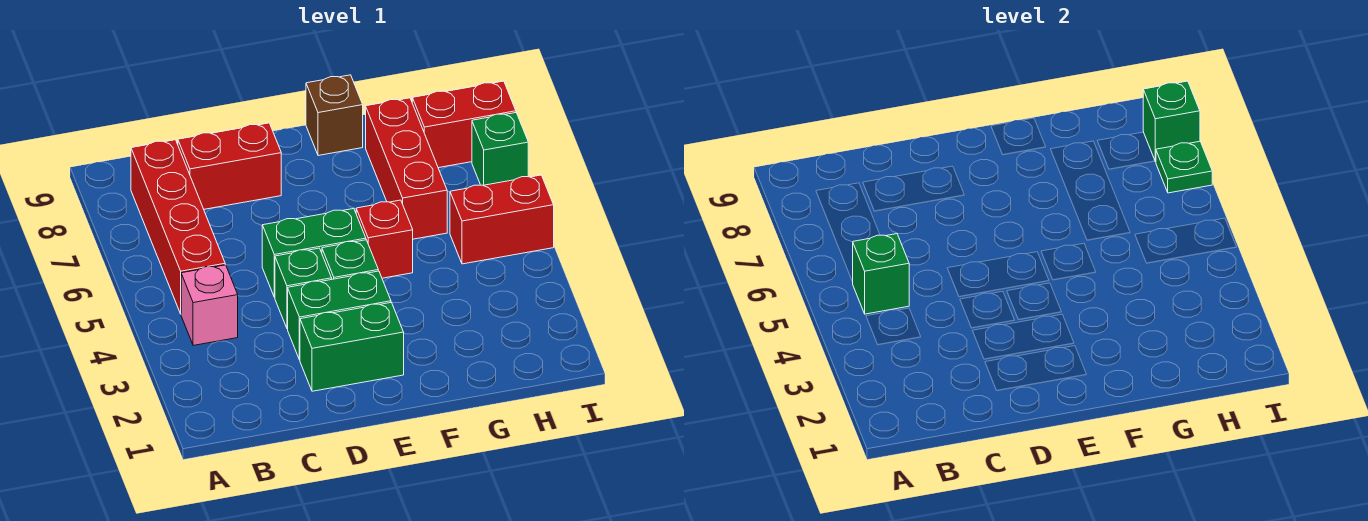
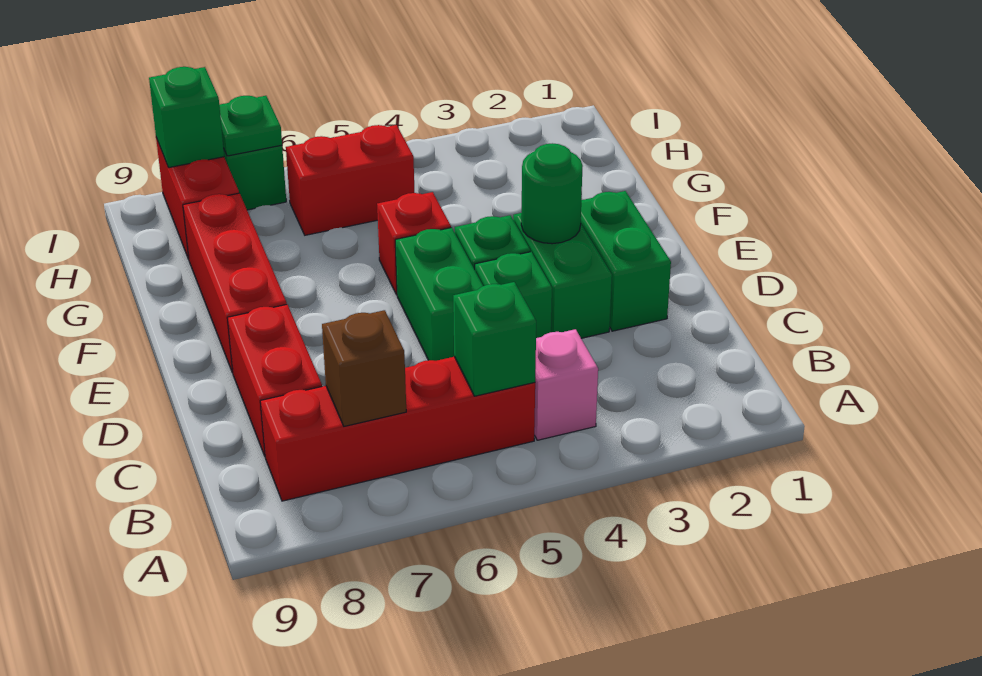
none -> green round brick E3 level 2
brown brick F9 level 1 -> brown brick B7 level 2
red brick G6:G8 level 1 -> red brick E8:G8 level 1
red brick H5:I5 level 1 -> red brick H5:H6 level 1

